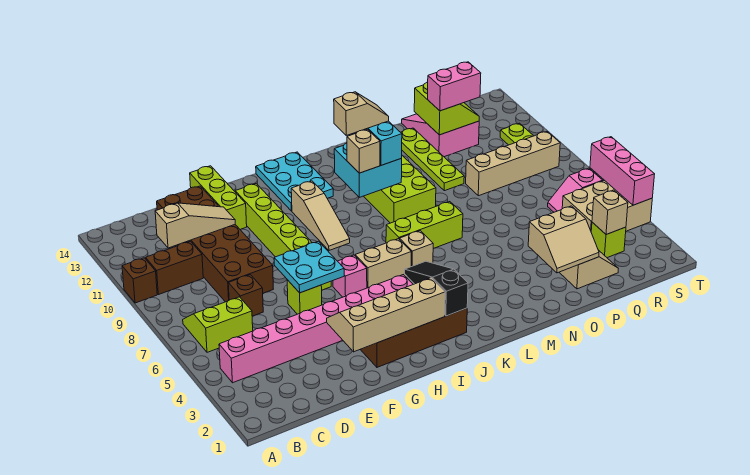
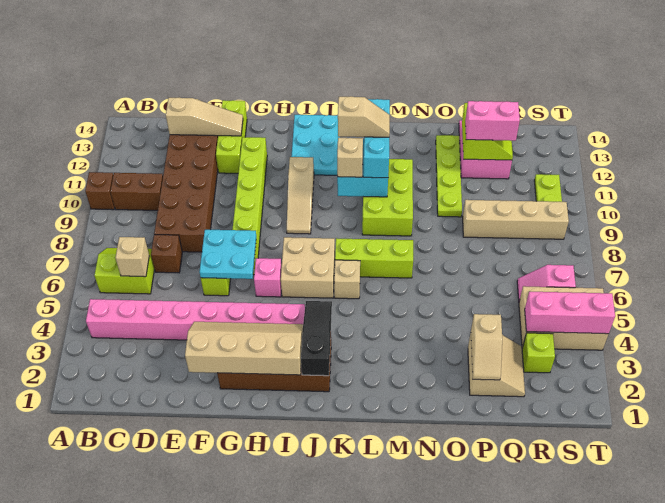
tan slope C11:E11 level 2 top C -> tan slope D13:F13 level 2 top D
tan brick I6:J6 level 1 -> tan brick I6:J7 level 1
tan slope O2:P3 level 2 top 3 -> tan slope P2:P3 level 2 top 3
tan brick R3 level 2 -> tan brick C6 level 2
pink brick T4:T6 level 2 -> pink brick R4:T4 level 2

